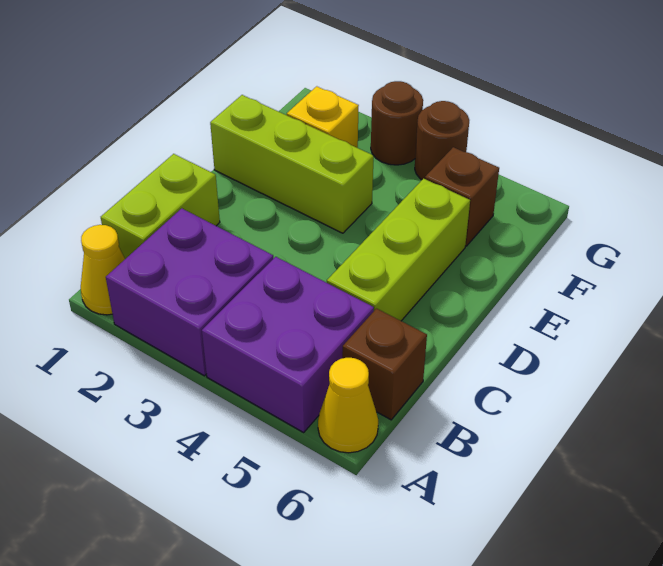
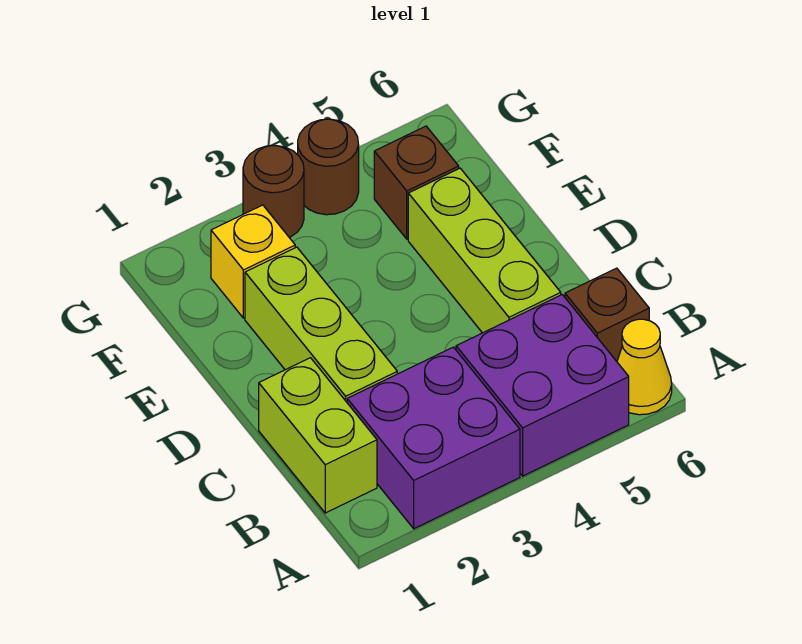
yellow cone A1 level 1 -> none
lime brick E1:E3 level 1 -> lime brick C2:E2 level 1

